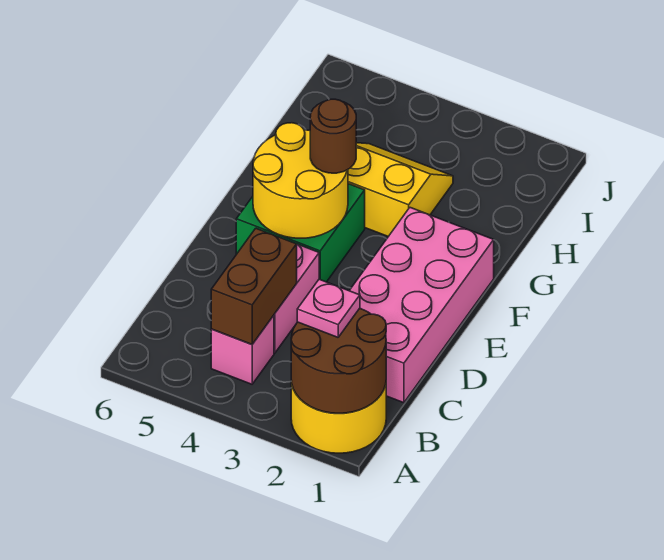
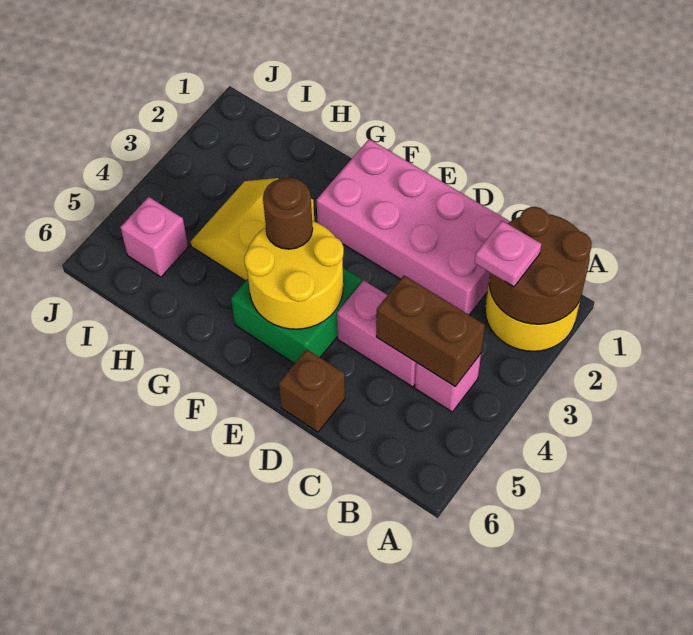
none -> brown brick D6 level 1
none -> pink brick I5 level 1

